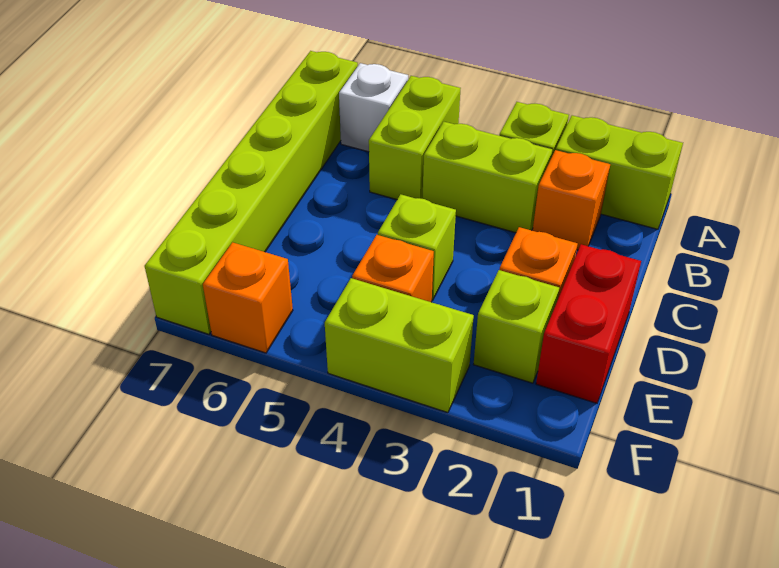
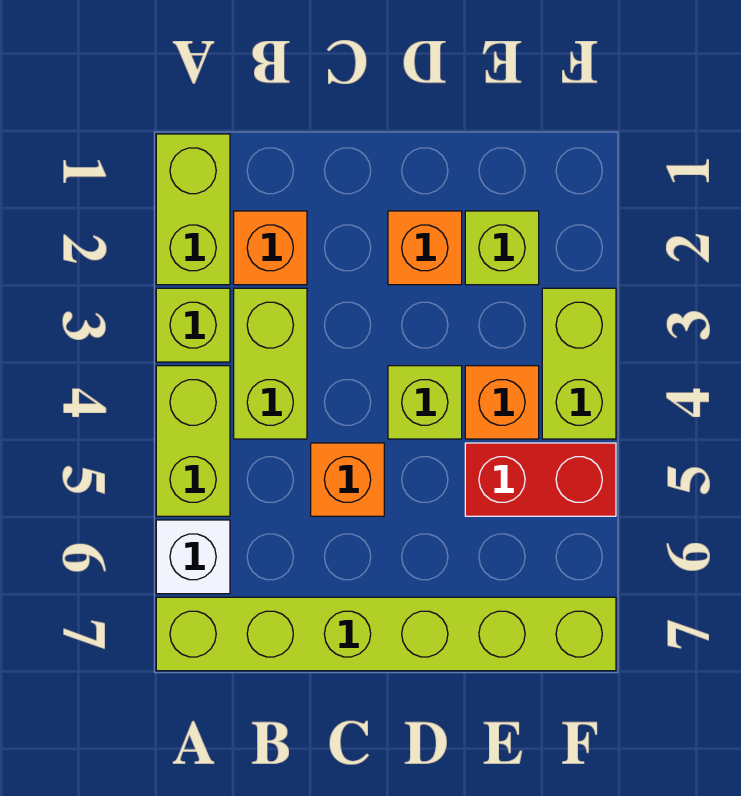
lime brick A5:B5 level 1 -> lime brick A4:A5 level 1
red brick D1:E1 level 1 -> red brick E5:F5 level 1
orange brick F6 level 1 -> orange brick C5 level 1

